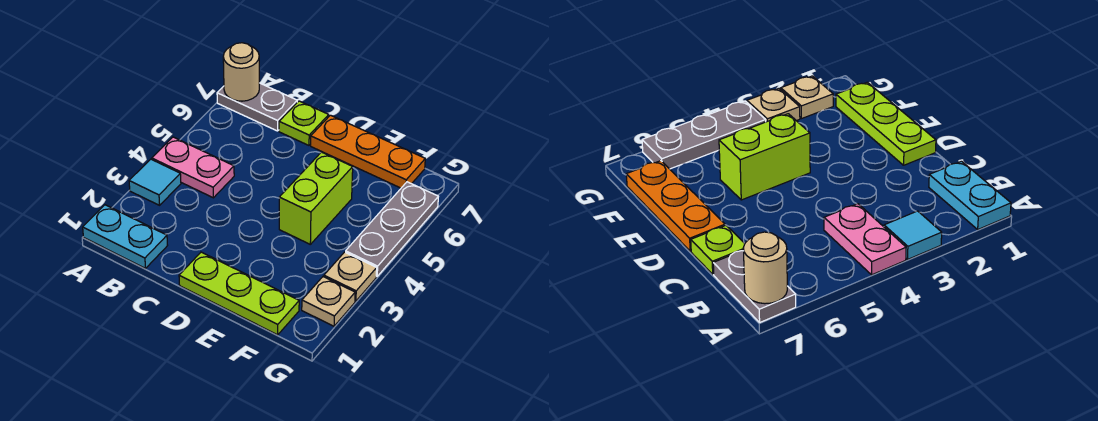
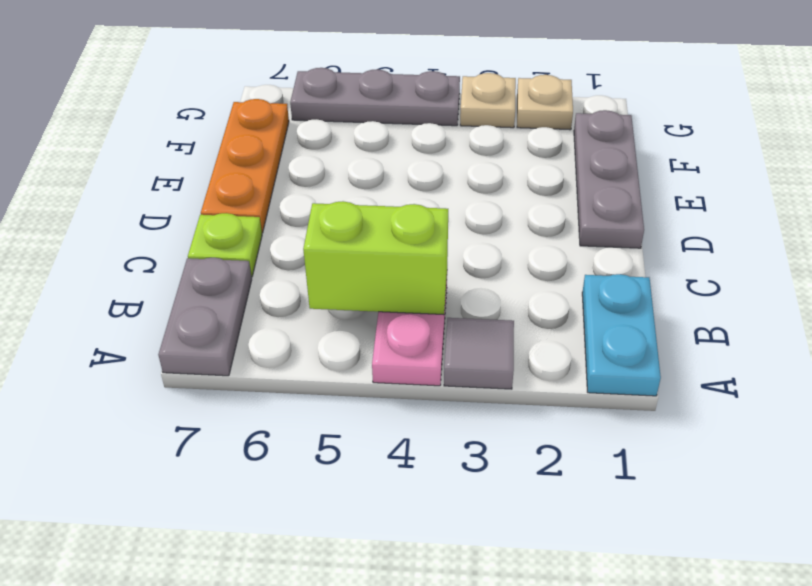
cyan tile A3 level 1 -> grey tile A3 level 1
tan round brick A7 level 2 -> none
lime plate D1:F1 level 1 -> grey plate D1:F1 level 1
lime brick E4:E5 level 1 -> lime brick B4:B5 level 2

